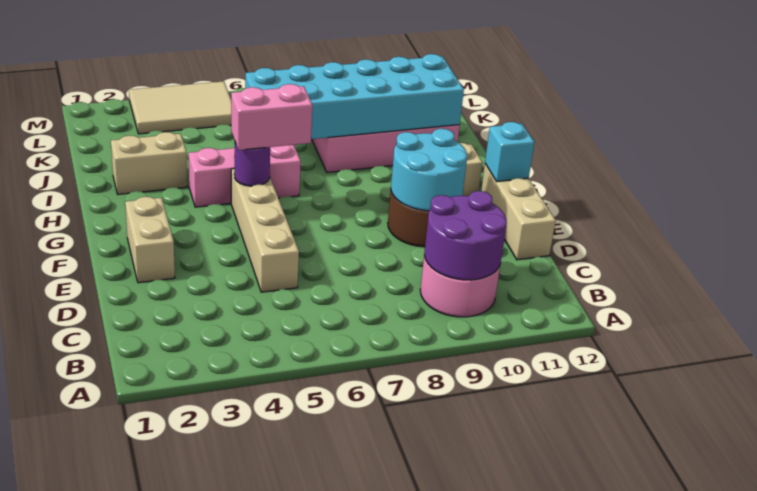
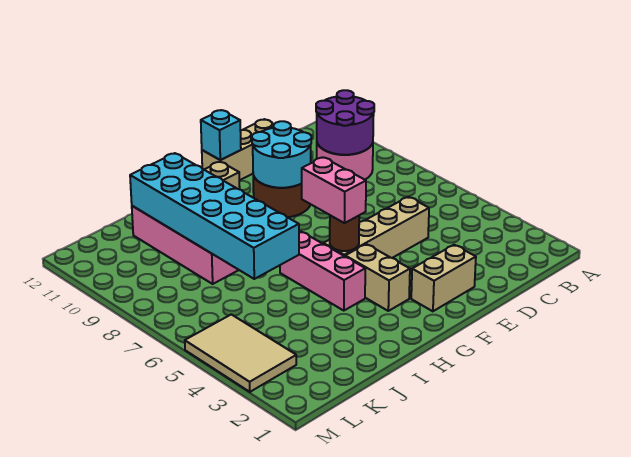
purple round brick G5 level 2 -> brown round brick G5 level 2
tan brick I2:I3 level 1 -> tan brick G3:G4 level 1

